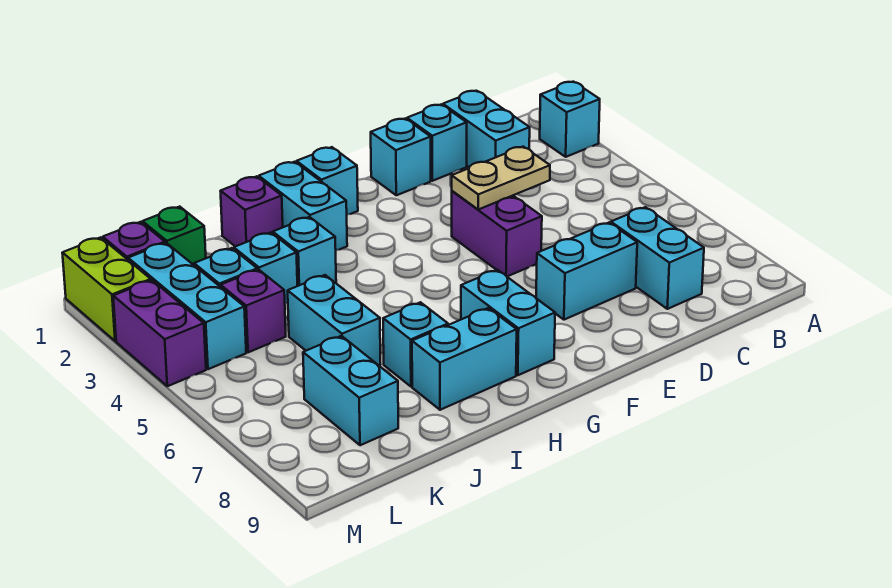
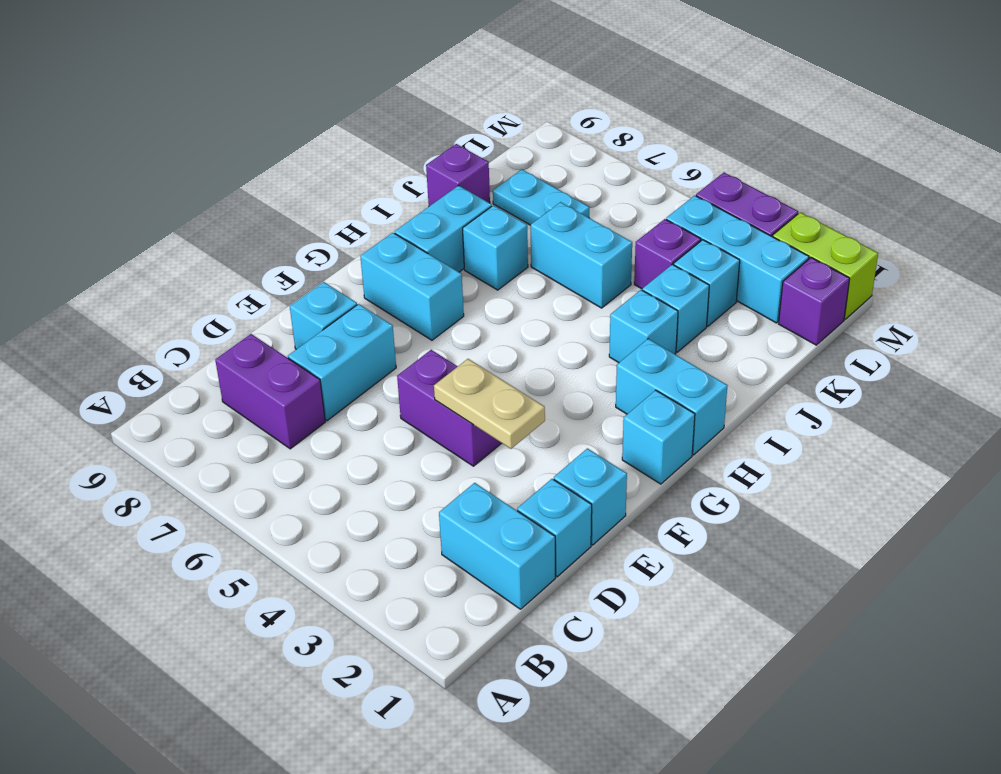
cyan brick A2 level 1 -> cyan brick E8 level 1
cyan brick C7:C8 level 1 -> purple brick C7:C8 level 1
tan plate D4:E4 level 2 -> tan plate E3:E4 level 2
purple brick I1 level 1 -> purple brick J9 level 1
green brick K1 level 1 -> none
cyan brick K7:K8 level 1 -> cyan plate K7:K8 level 1

